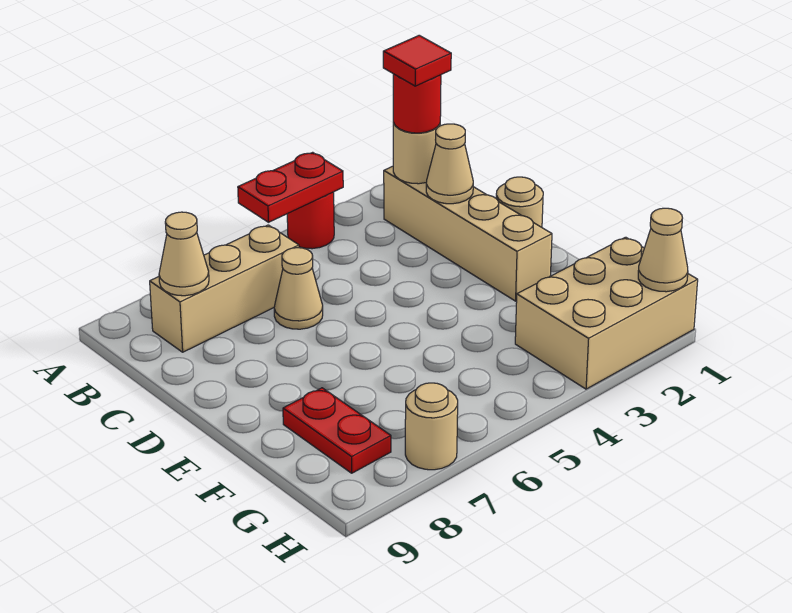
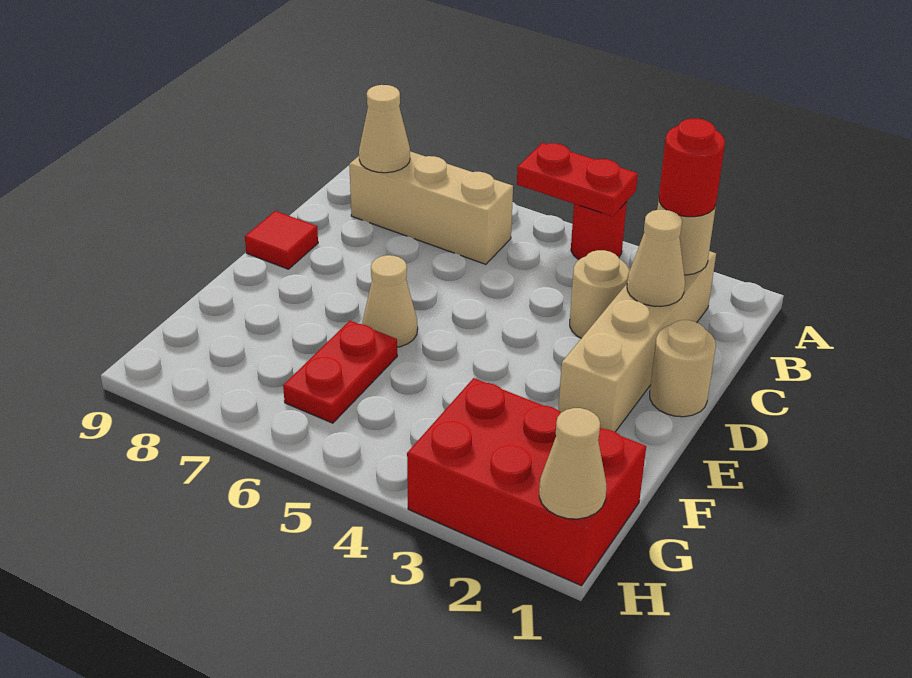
red tile B2 level 4 -> red tile D9 level 1
tan cone C6 level 1 -> tan cone E6 level 1
red plate F8:G8 level 1 -> red plate F6:G6 level 1
tan brick G1:H3 level 1 -> red brick G1:H3 level 1
tan round brick H7 level 1 -> tan round brick C3 level 1

